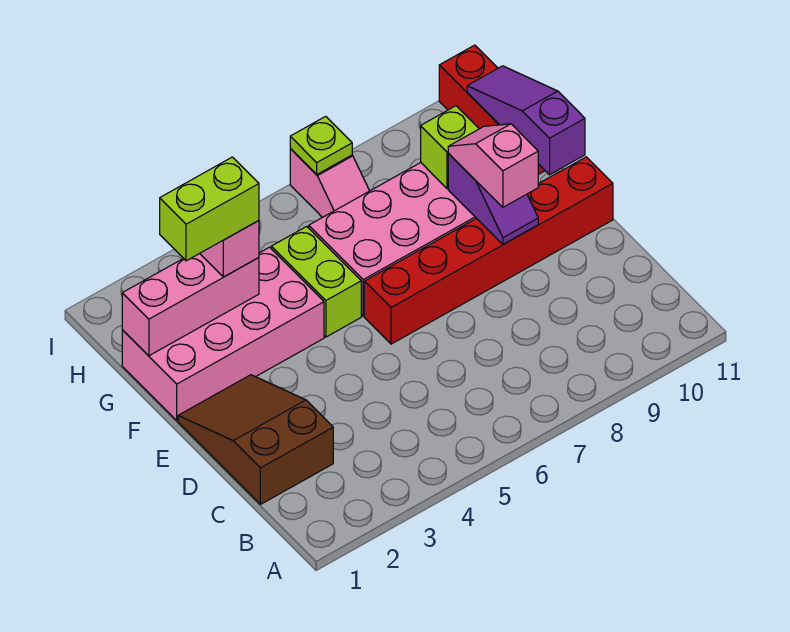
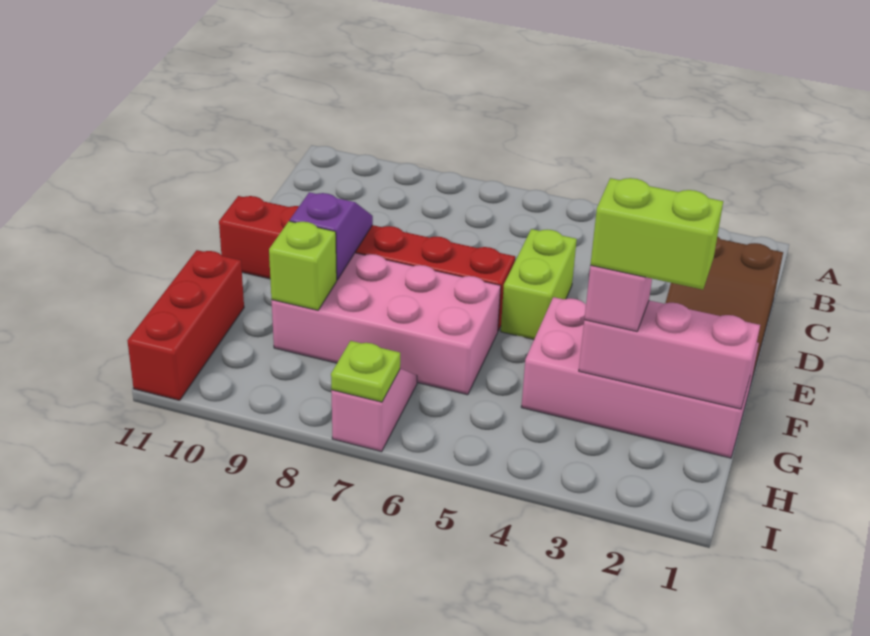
pink slope E9:F9 level 3 top E -> none
lime brick F5:G5 level 1 -> lime brick D5:E5 level 1
purple slope F11:H11 level 2 top F -> none

